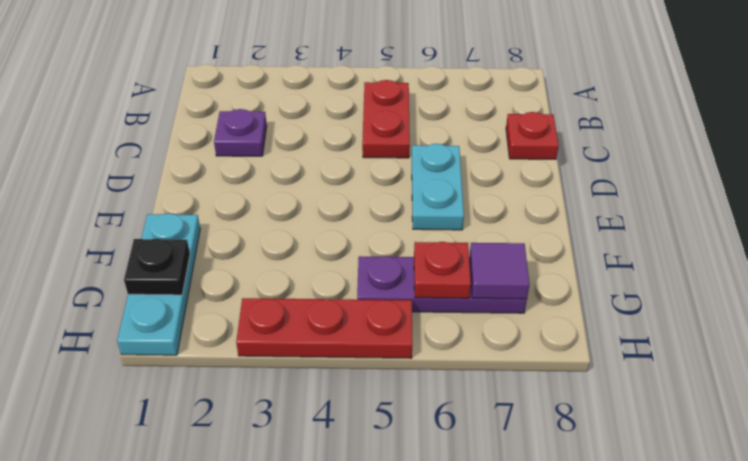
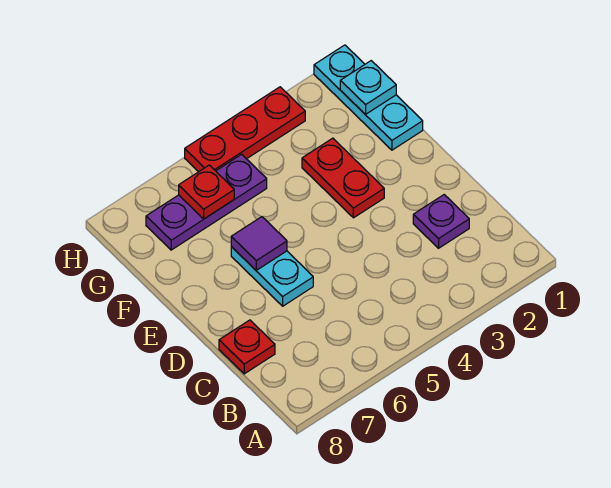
red plate B5:C5 level 1 -> red plate E3:F3 level 1
black plate G1 level 2 -> cyan plate G1 level 2
purple tile G7 level 2 -> purple tile E6 level 2

